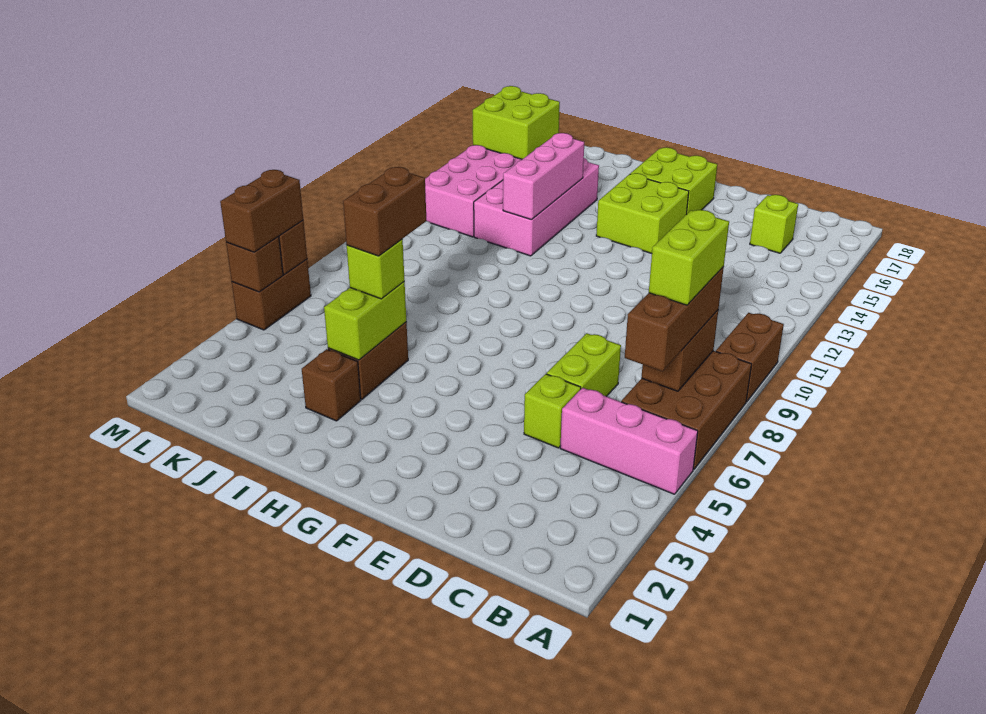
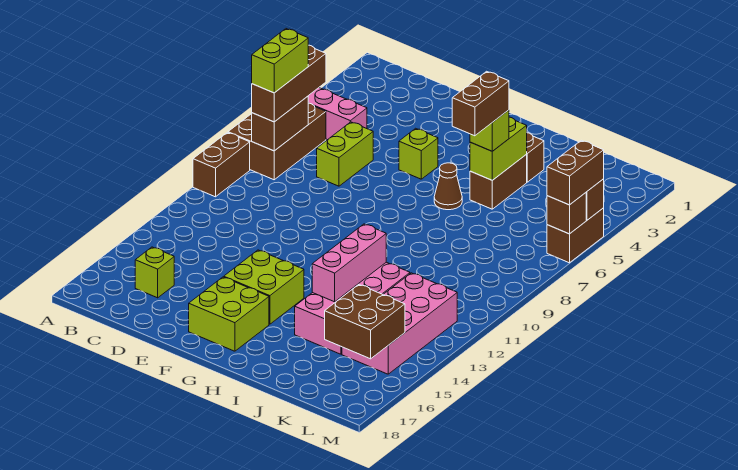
lime brick D5 level 1 -> lime brick F5 level 1
none -> brown cone H6 level 1
lime brick K15:L16 level 2 -> brown brick K15:L16 level 2

